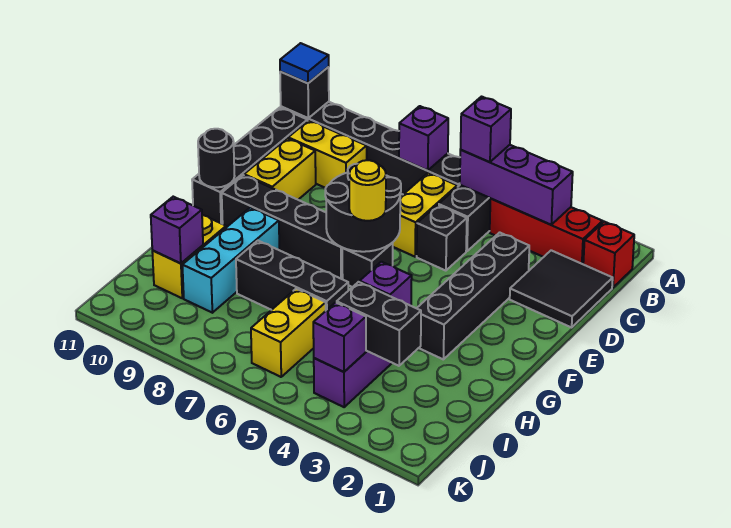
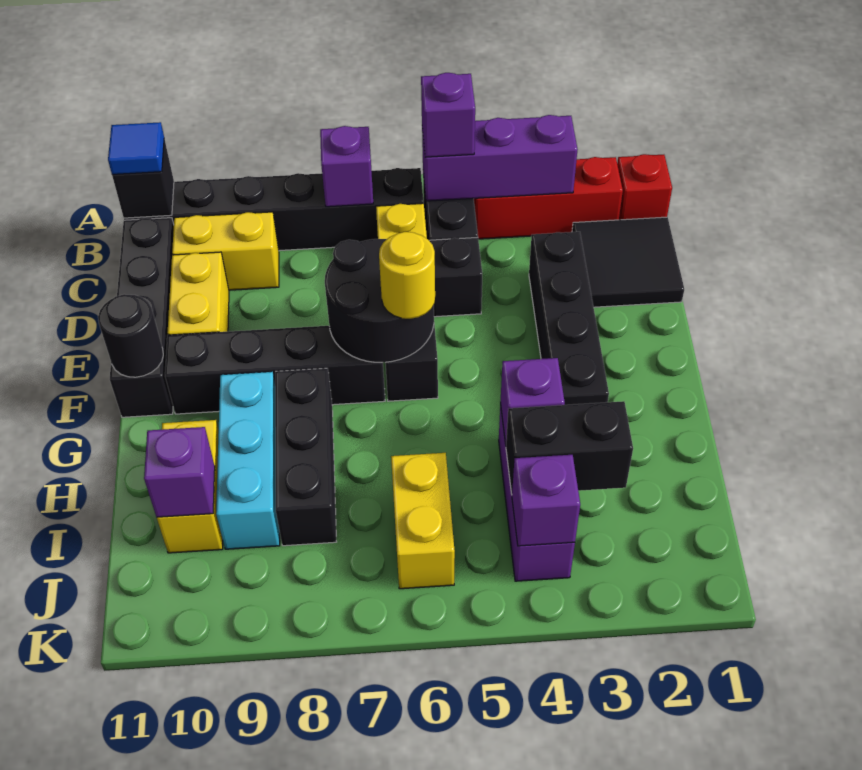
black brick H6:H8 level 1 -> black brick G8:I8 level 1

